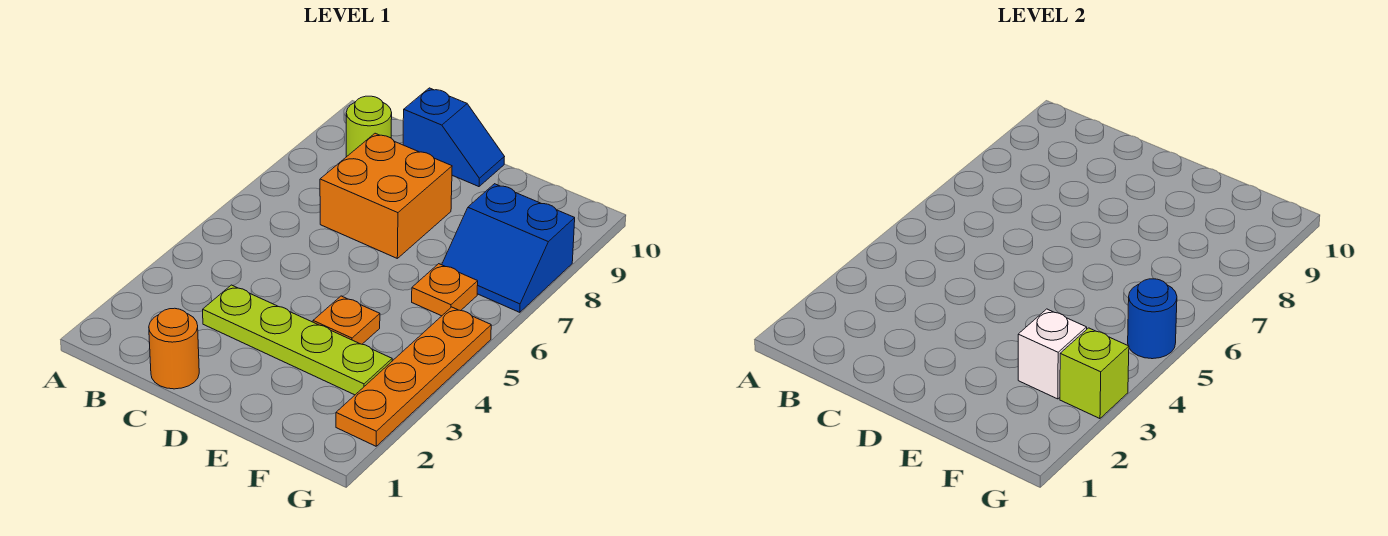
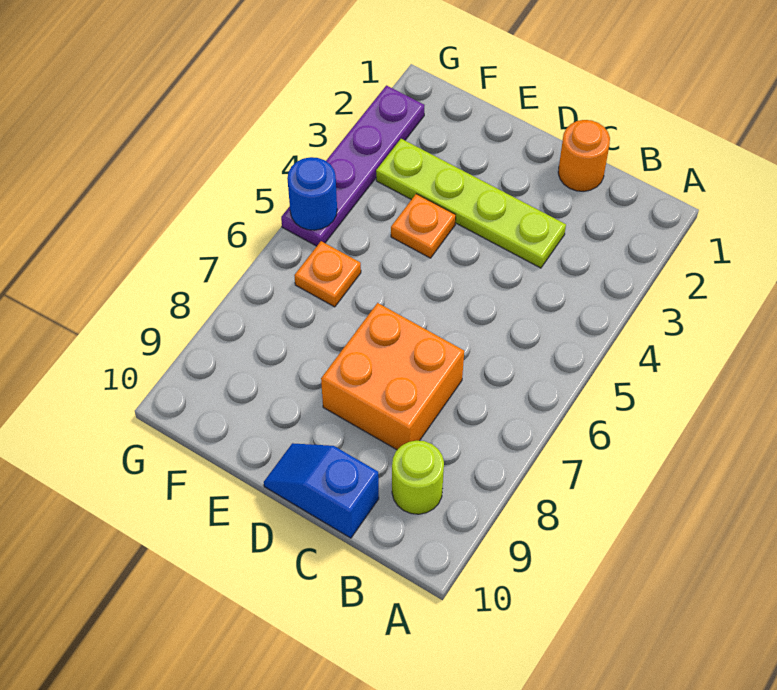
white brick F3 level 2 -> none
blue slope F7:G8 level 1 top 8 -> none
orange plate G2:G5 level 1 -> purple plate G2:G5 level 1
lime brick G3 level 2 -> none

